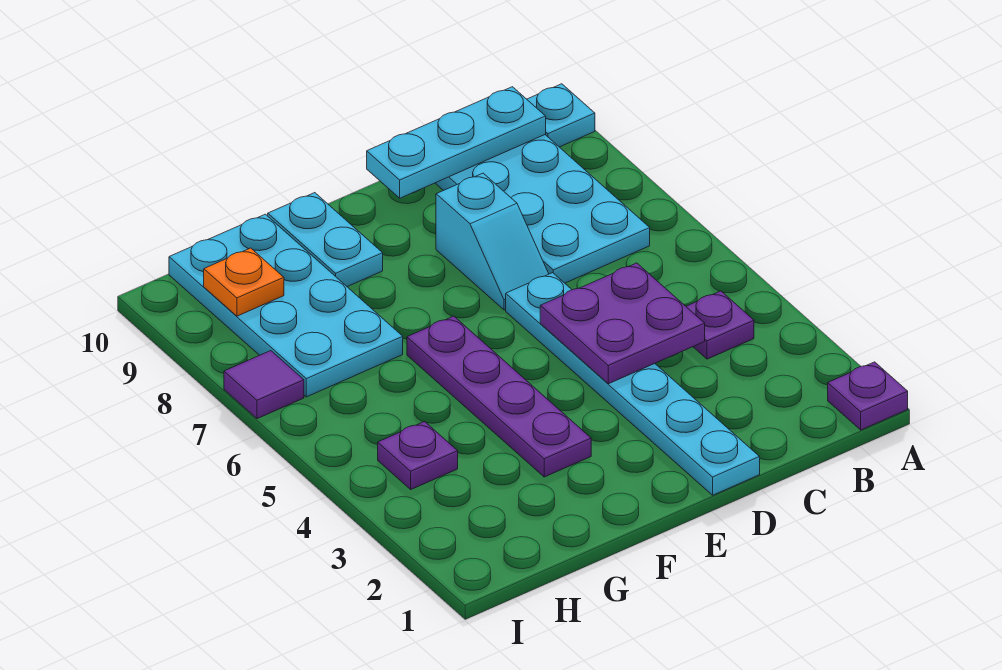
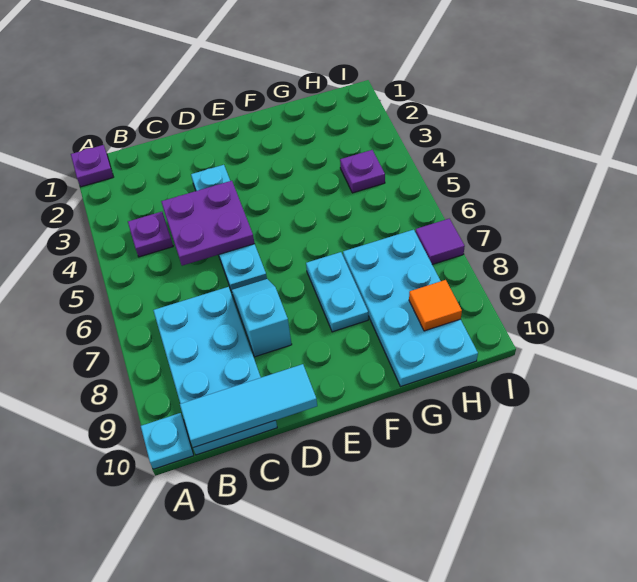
cyan plate B10:D10 level 2 -> cyan tile B10:D10 level 2
cyan plate D1:D6 level 1 -> cyan plate D3:D6 level 1
purple plate F3:F6 level 1 -> none
cyan plate F9:F10 level 1 -> cyan plate F7:F8 level 1
orange plate H9 level 2 -> orange tile H9 level 2

